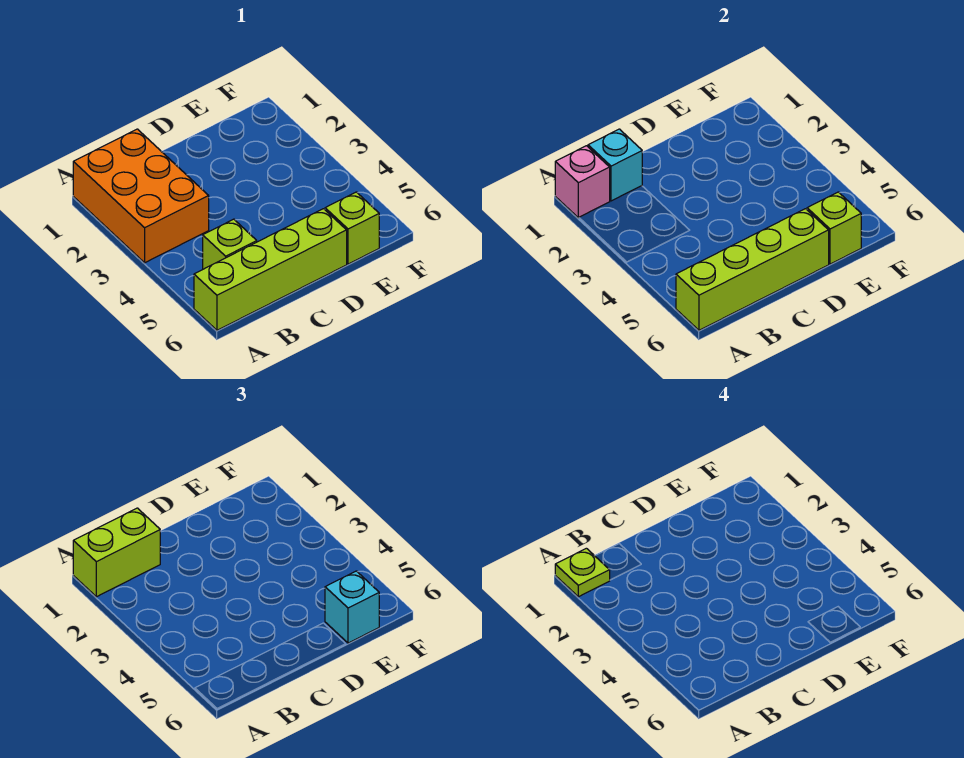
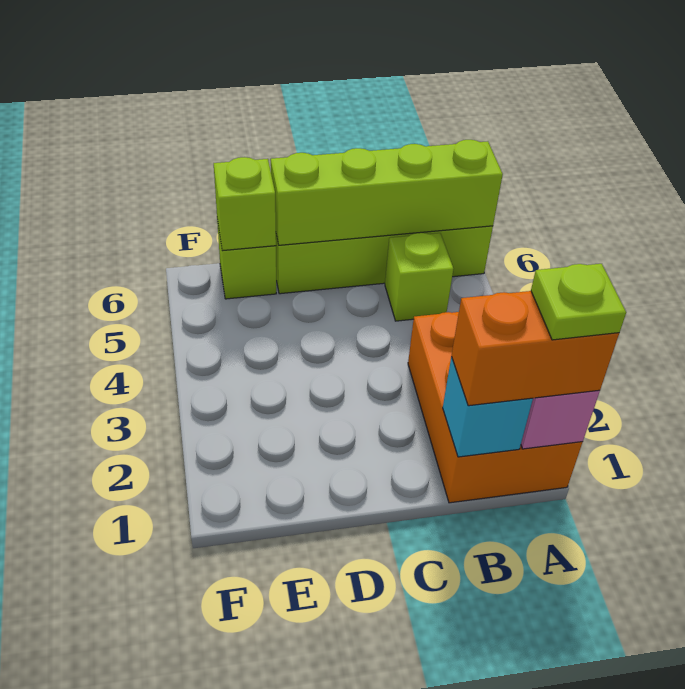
lime brick A1:B1 level 3 -> orange brick A1:B1 level 3
cyan brick E6 level 3 -> none

